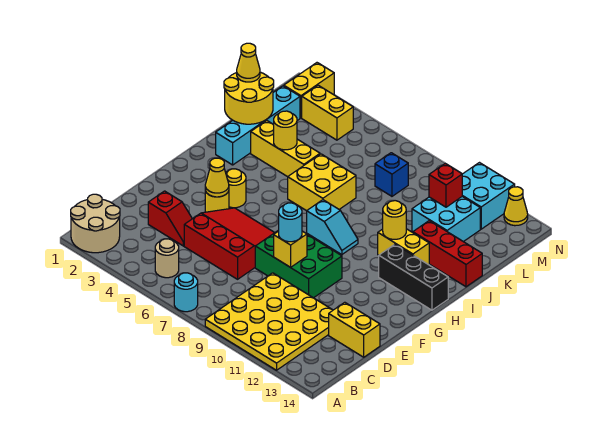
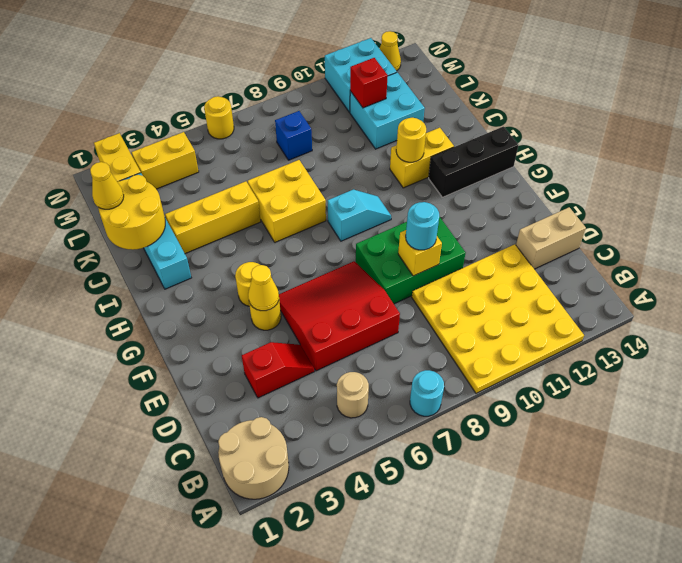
yellow brick D13:D14 level 1 -> tan brick D13:D14 level 1
yellow round brick J4 level 2 -> yellow round brick N6 level 1
red brick J12:J14 level 1 -> none

